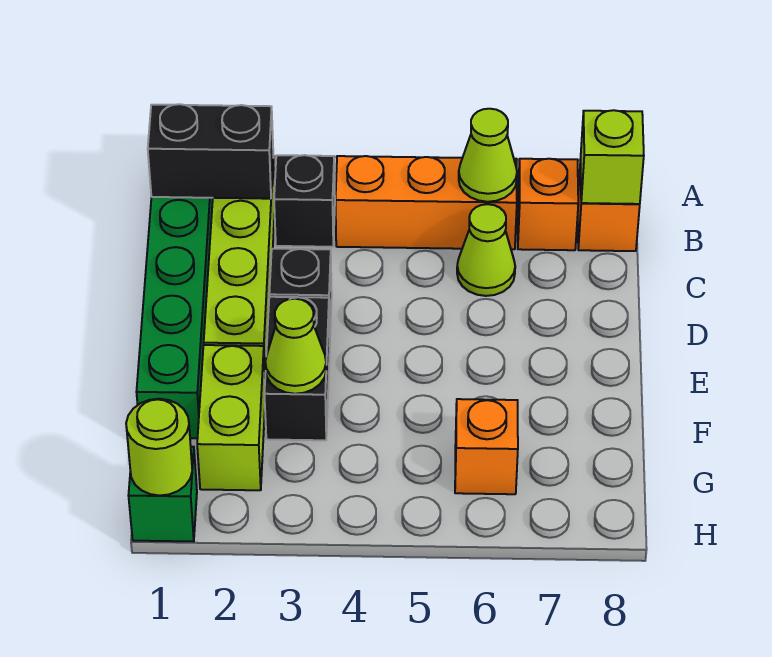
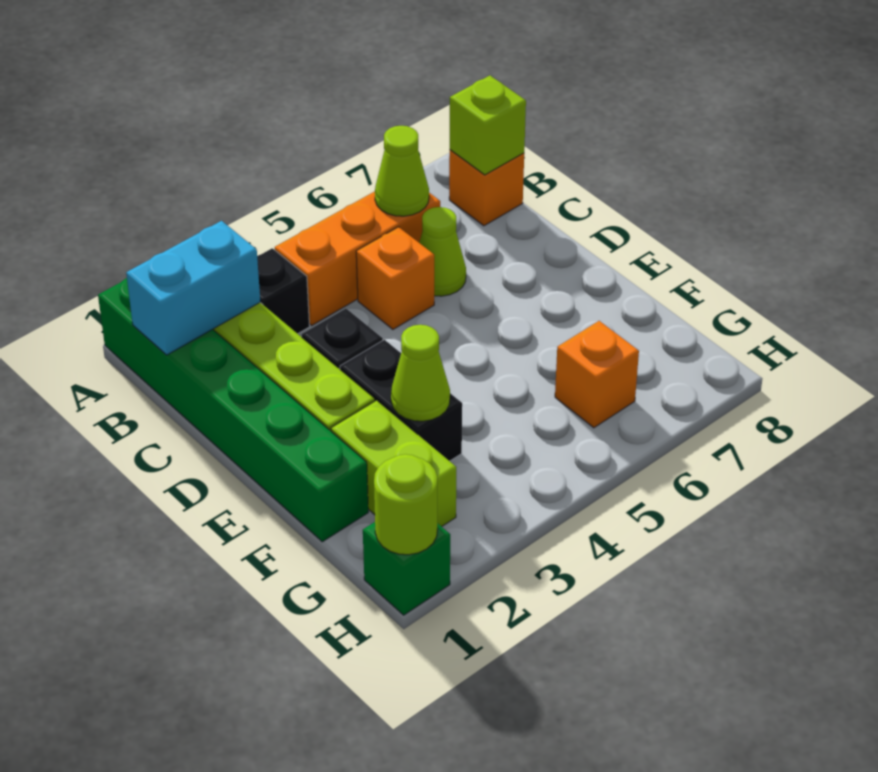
black brick B1:B2 level 2 -> cyan brick B1:B2 level 2
orange brick B7 level 1 -> orange brick C5 level 1

